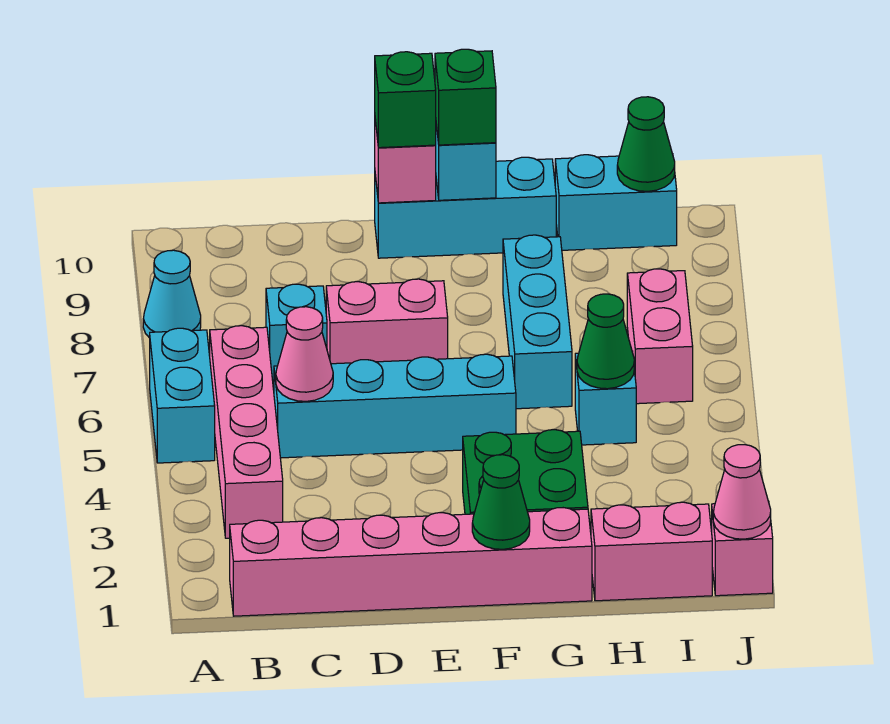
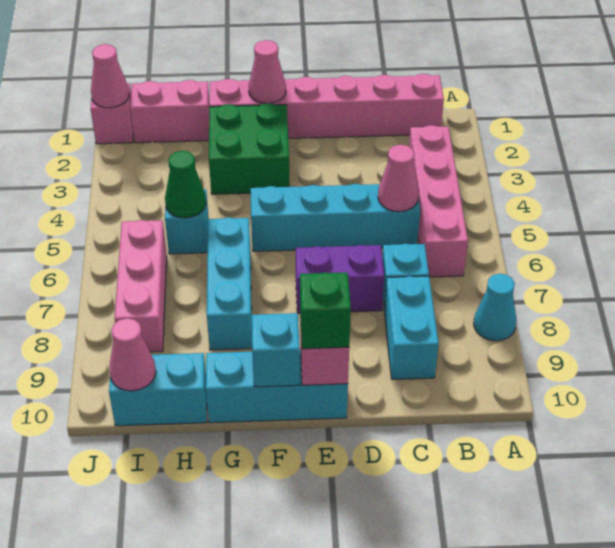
cyan brick A5:A6 level 1 -> cyan brick C8:C9 level 1
pink brick D7:E7 level 1 -> purple brick D7:E7 level 1
green cone F1 level 2 -> pink cone F1 level 2
green brick F10 level 3 -> none
pink brick I6:I7 level 1 -> pink brick I6:I8 level 1
green cone I10 level 2 -> pink cone I10 level 2

